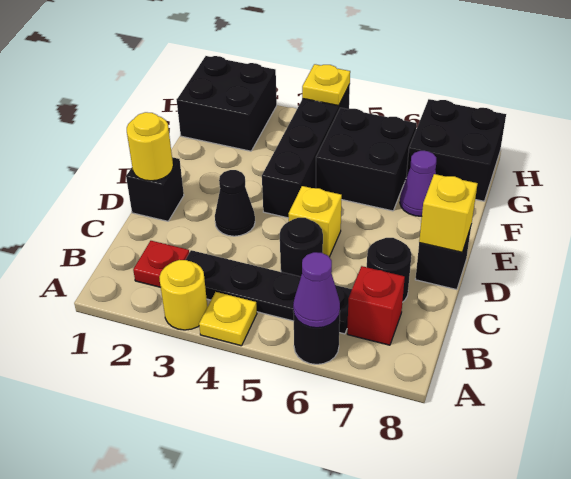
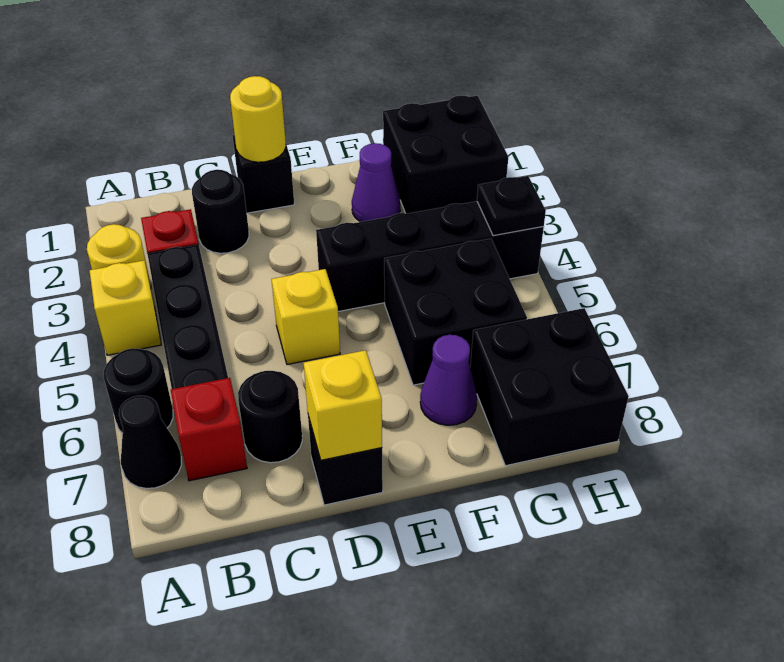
yellow plate A4 level 1 -> yellow brick A4 level 1
purple cone A6 level 2 -> purple cone F2 level 1
black round brick C5 level 1 -> black round brick C2 level 1
black cone D3 level 1 -> black cone A7 level 1
yellow plate H4 level 2 -> black plate H4 level 2

